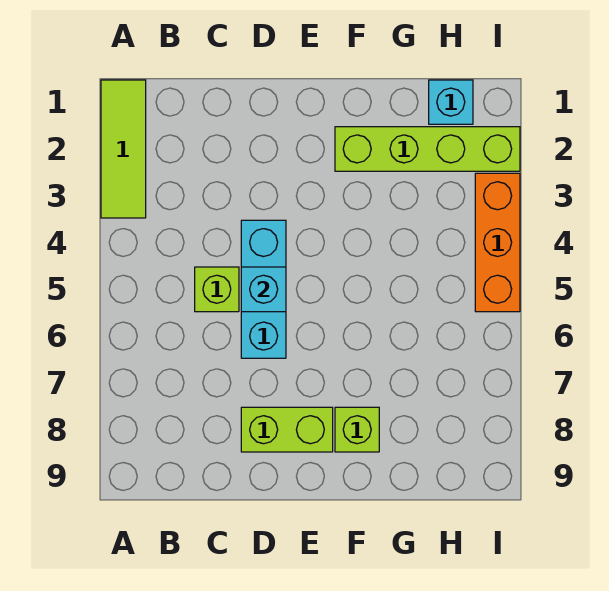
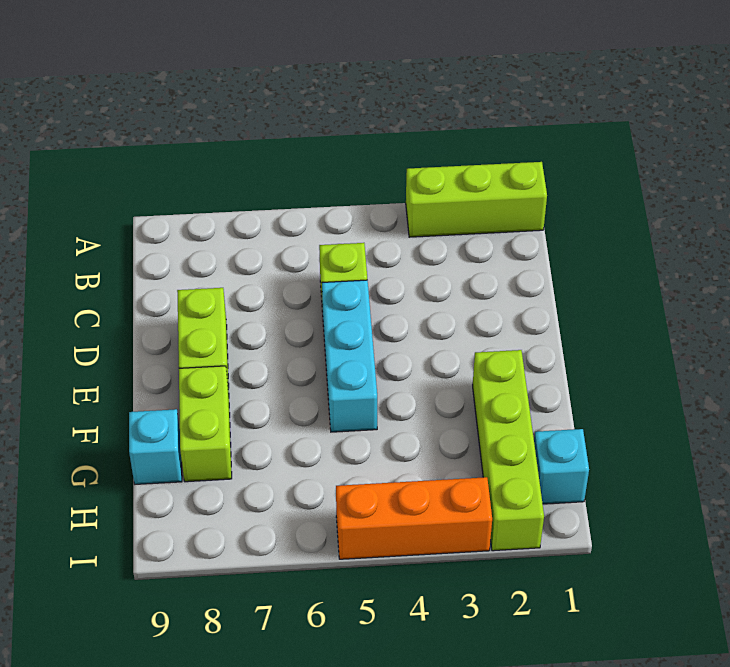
lime tile A1:A3 level 1 -> lime brick A1:A3 level 1
cyan brick D4:D6 level 1 -> cyan brick D5:F5 level 1
cyan brick D5 level 2 -> cyan brick G9 level 1
lime brick F8 level 1 -> lime brick F8:G8 level 1

